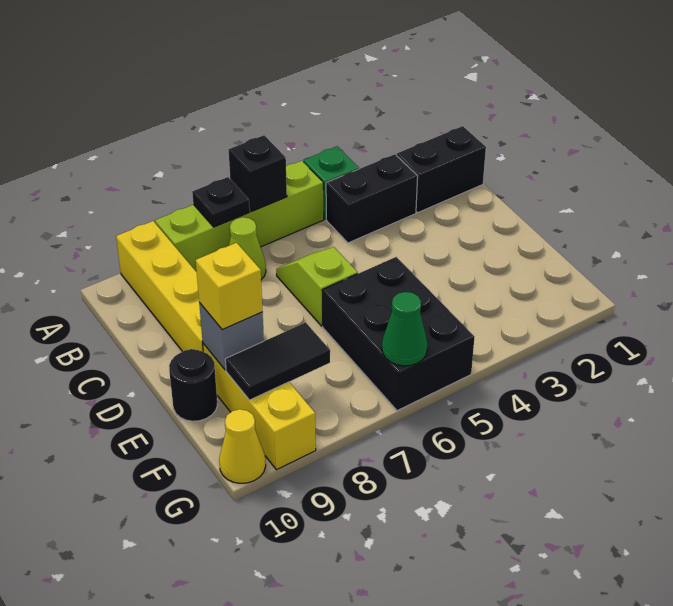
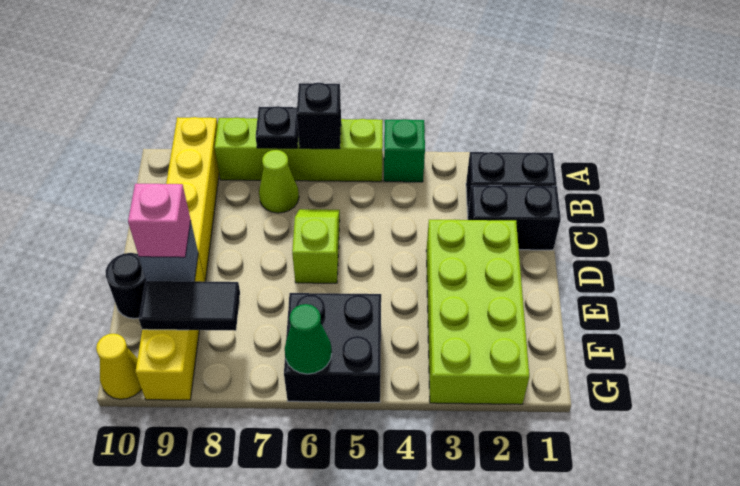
black brick B3:B4 level 1 -> black brick C1:C2 level 1
none -> lime brick D2:G3 level 1
black brick E5:G6 level 1 -> black brick F5:G6 level 1
yellow brick E9 level 3 -> pink brick E9 level 3

